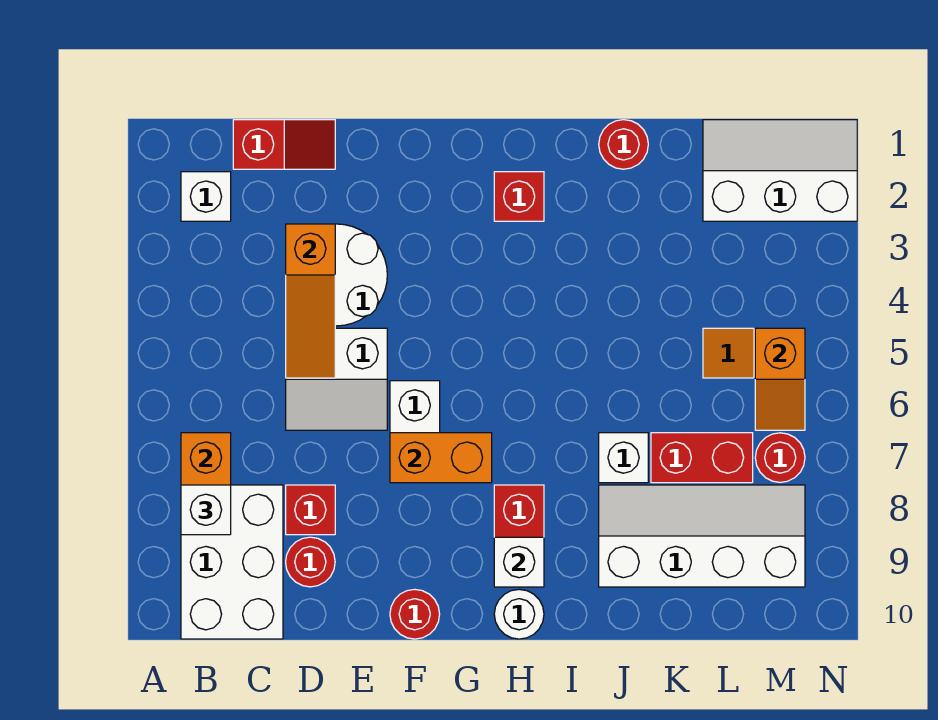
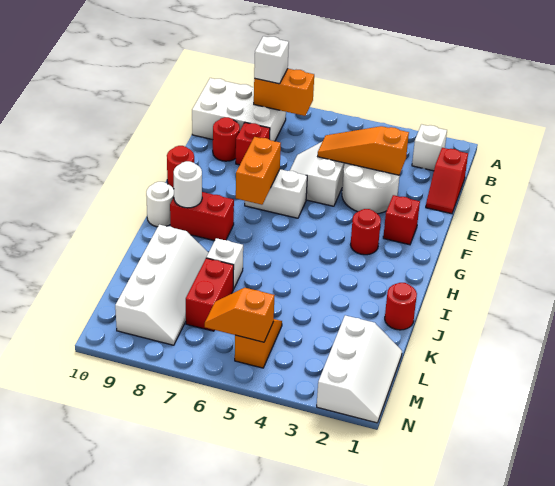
red brick H2 level 1 -> red brick F2 level 1
white brick H9 level 2 -> white round brick H9 level 2
red round brick M7 level 1 -> red round brick G3 level 1

